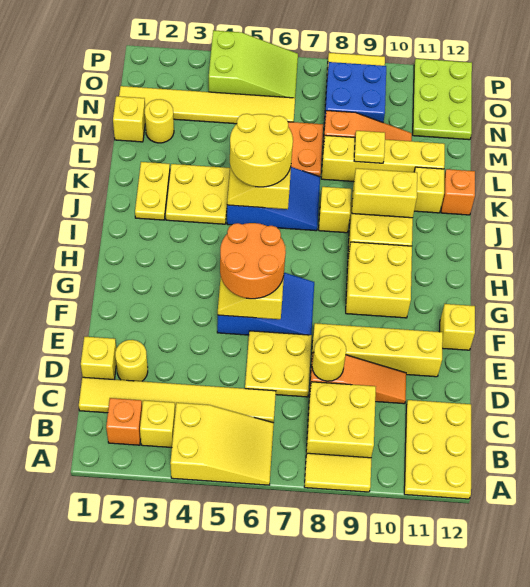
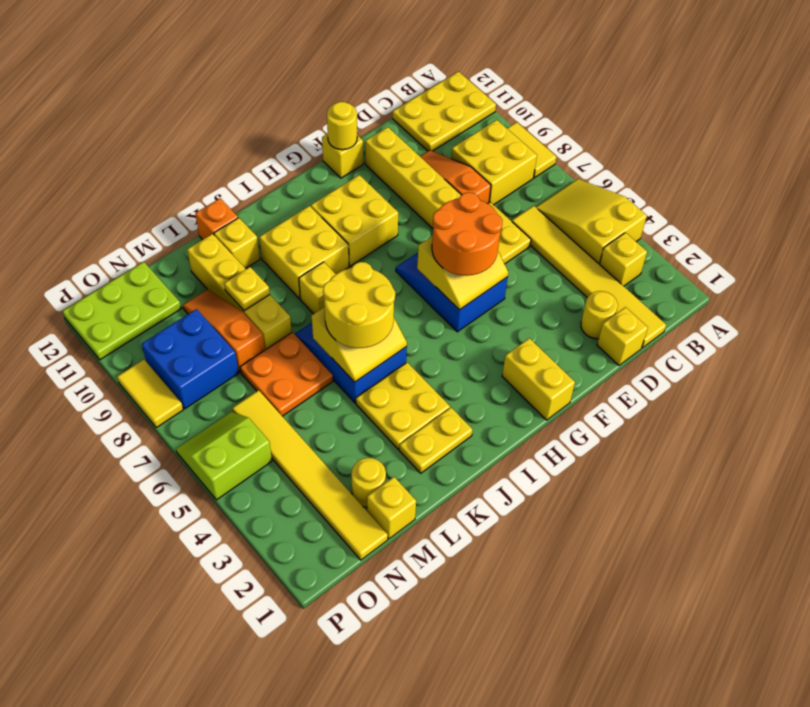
orange brick B2 level 1 -> none
yellow round brick D8 level 2 -> yellow round brick F12 level 2
yellow brick J9:J10 level 2 -> yellow brick G1:G2 level 1
lime slope O4:P6 level 1 top 4 -> lime slope O5:P6 level 1 top 5

